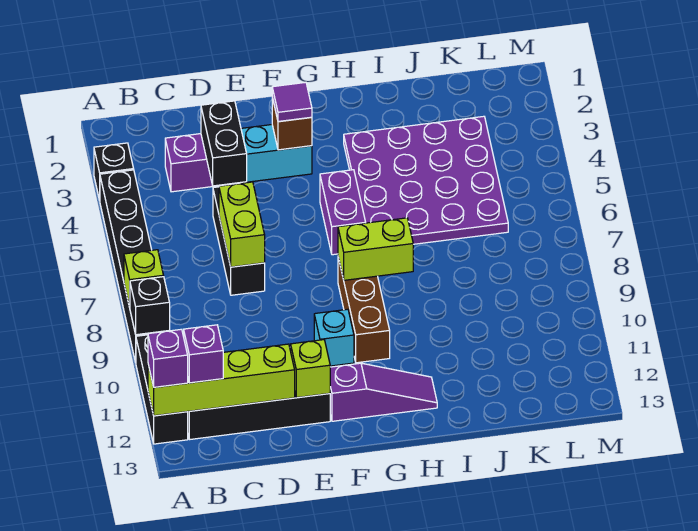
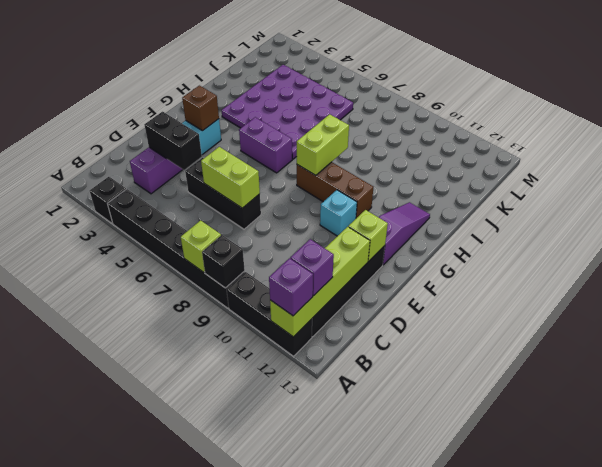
purple tile F3 level 3 -> none

